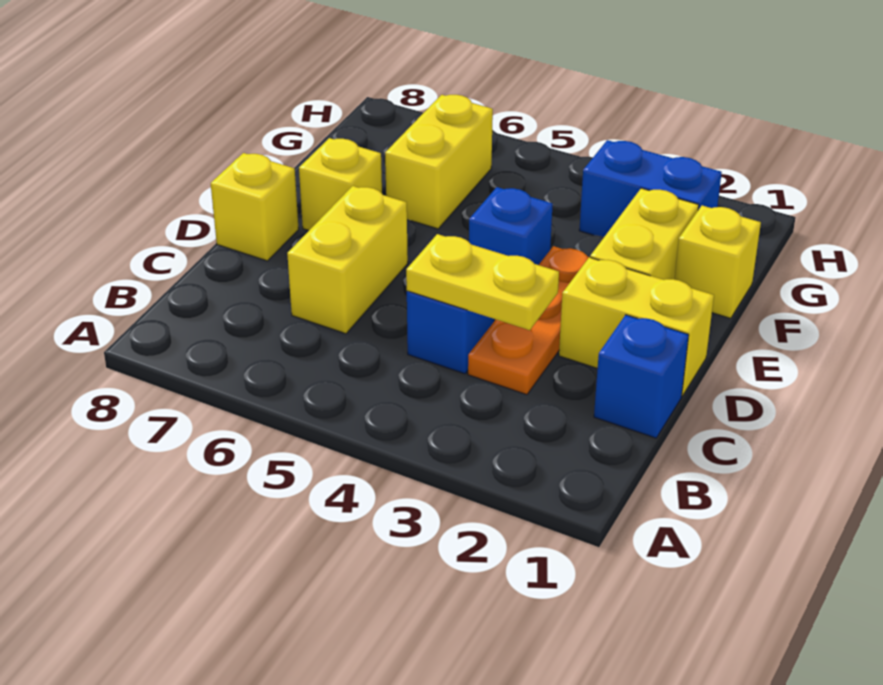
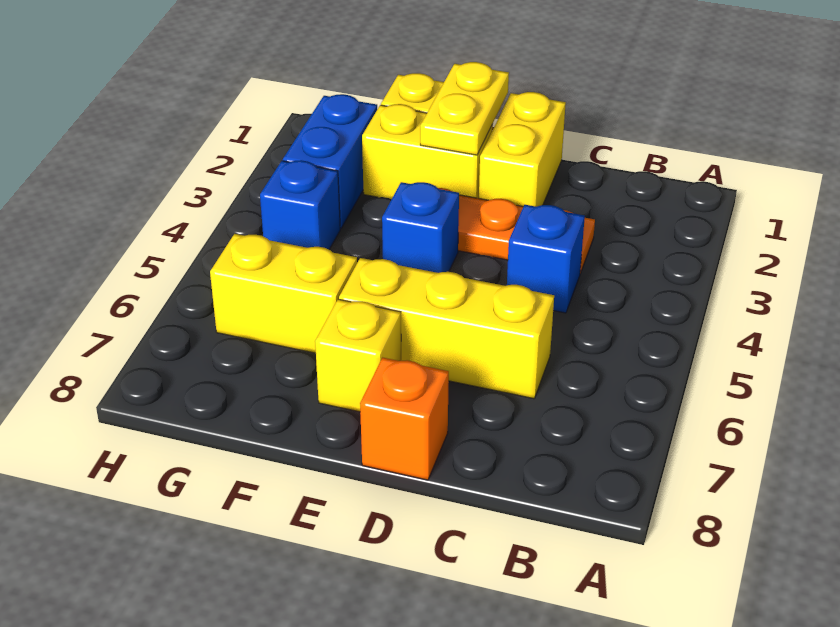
blue brick C1 level 1 -> blue brick G4 level 1
yellow plate C3:C4 level 2 -> yellow plate E1:E2 level 2
yellow brick C6:D6 level 1 -> yellow brick C6:E6 level 1
yellow brick D8 level 1 -> orange brick D8 level 1

